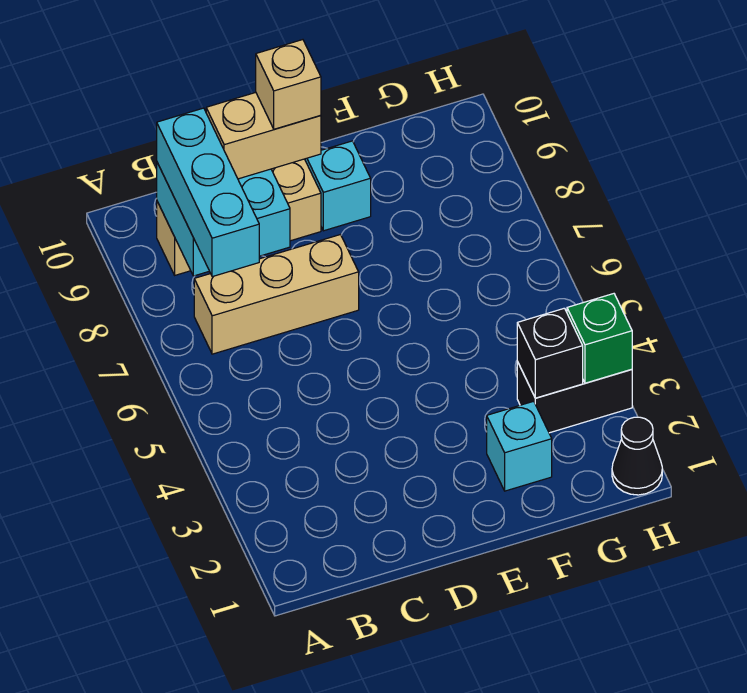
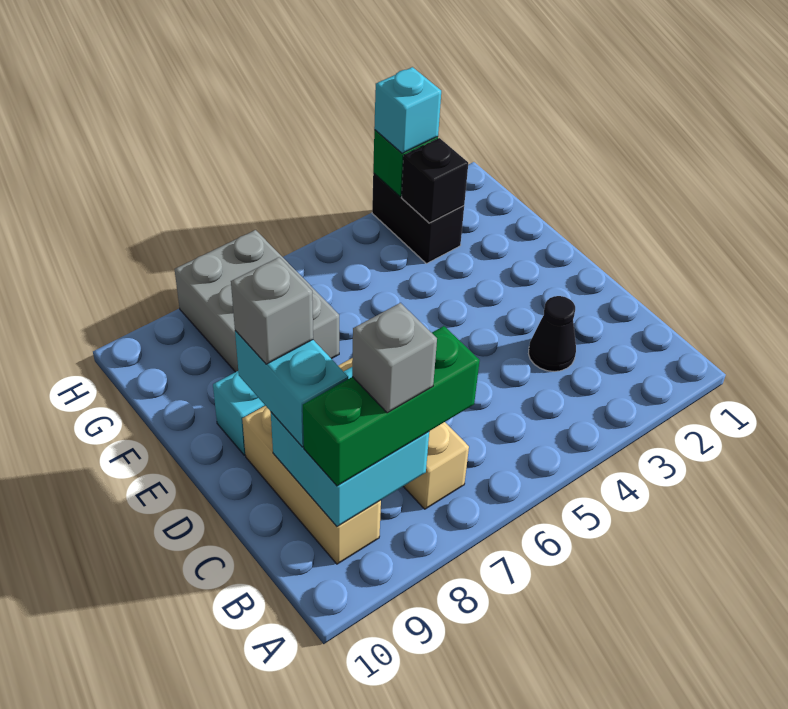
cyan brick B7:B9 level 3 -> green brick B7:B9 level 3
none -> grey brick B8 level 4
tan brick C9:D9 level 3 -> cyan brick C9:D9 level 3
tan brick D9 level 4 -> grey brick D9 level 4
cyan brick F2 level 1 -> cyan brick H3 level 3
none -> grey brick F7:H8 level 1
black cone H1 level 1 -> black cone C3 level 1

